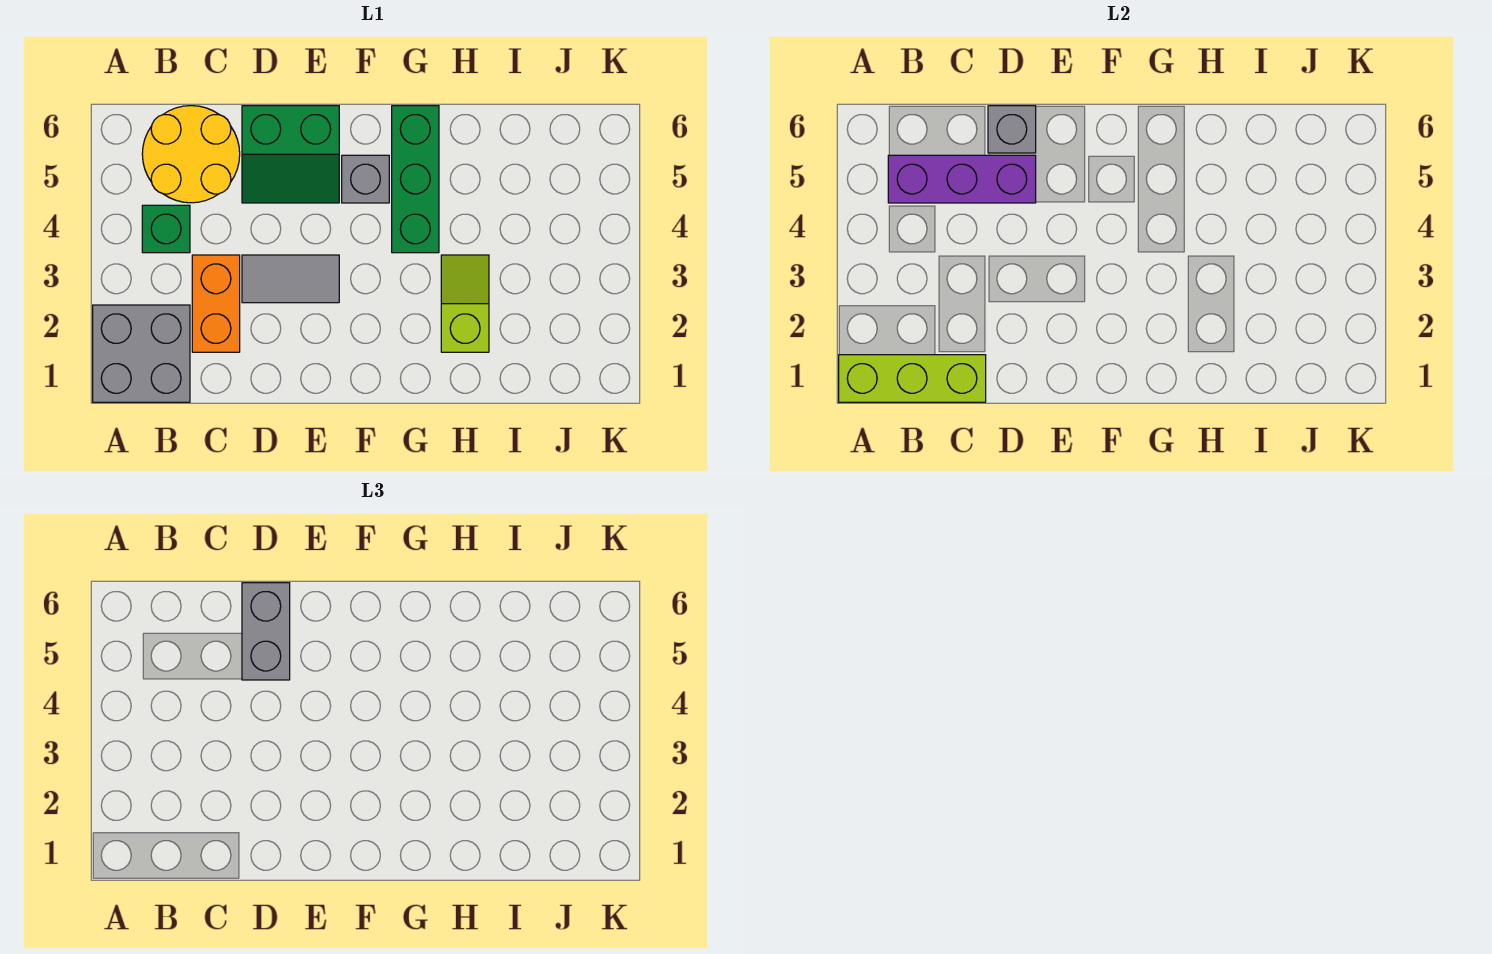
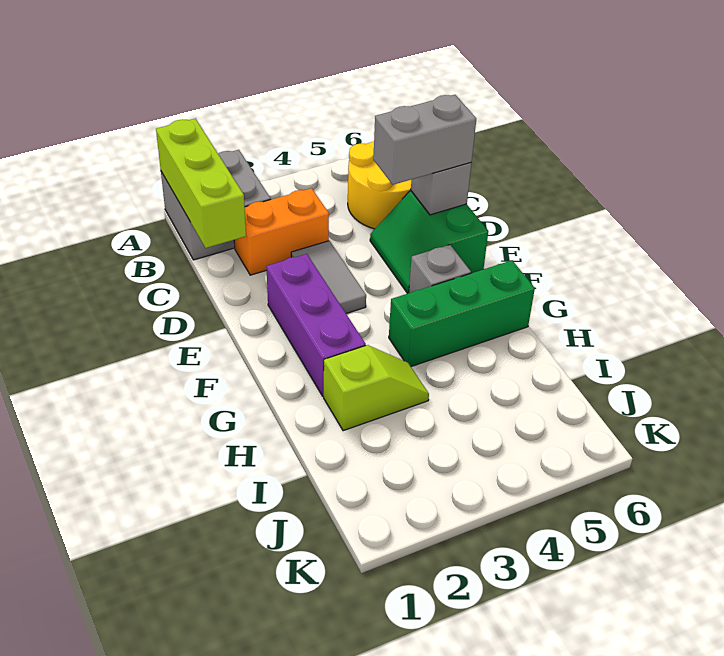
green brick B4 level 1 -> none
purple brick B5:D5 level 2 -> purple brick E2:G2 level 1

